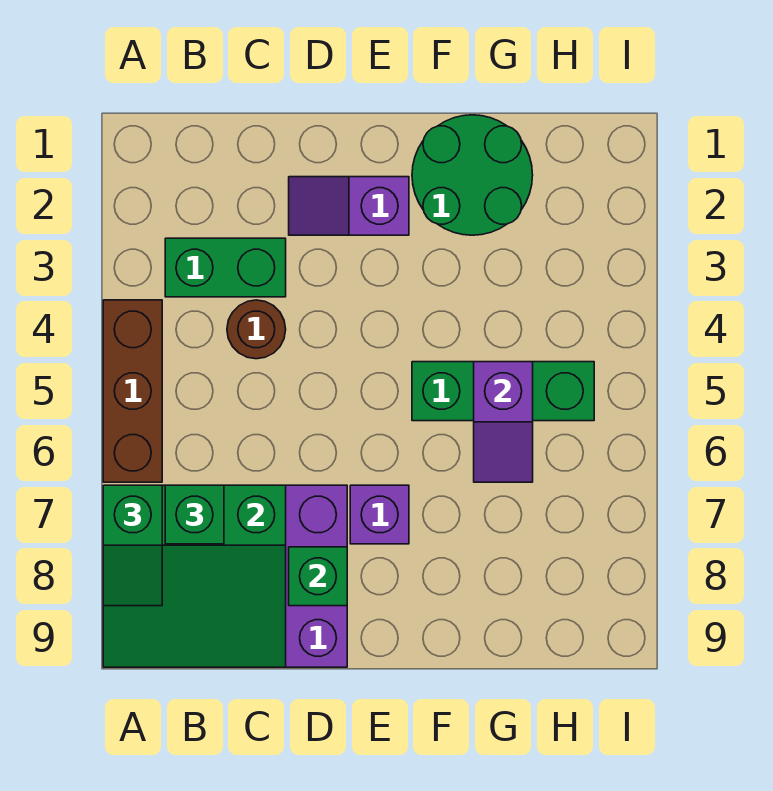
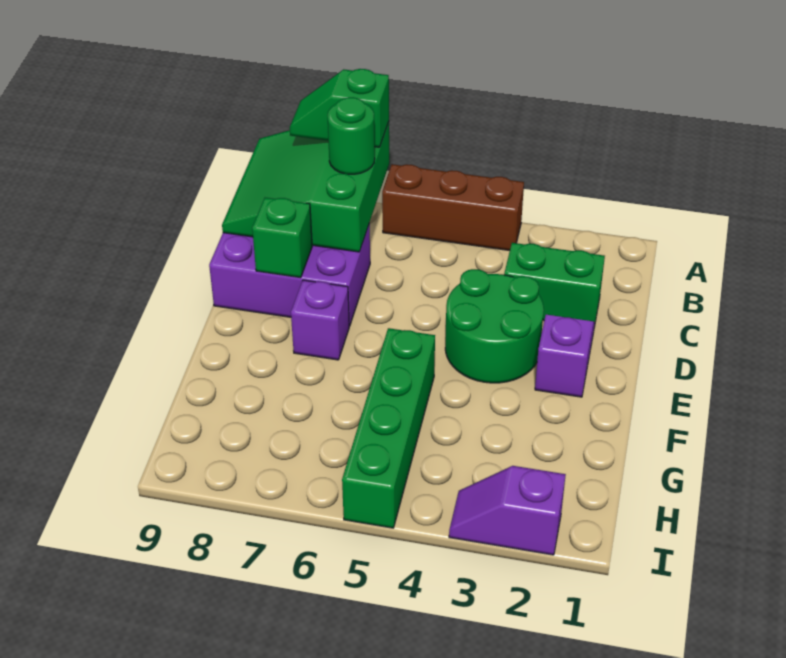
green brick B3:C3 level 1 -> green brick C2:C3 level 1
green brick B7 level 3 -> green round brick B7 level 3
brown round brick C4 level 1 -> none
green round brick F1:G2 level 1 -> green round brick D3:E4 level 1
green brick F5:H5 level 1 -> green brick F5:I5 level 1
purple slope G5:G6 level 2 top 5 -> purple slope I2:I3 level 1 top 2

